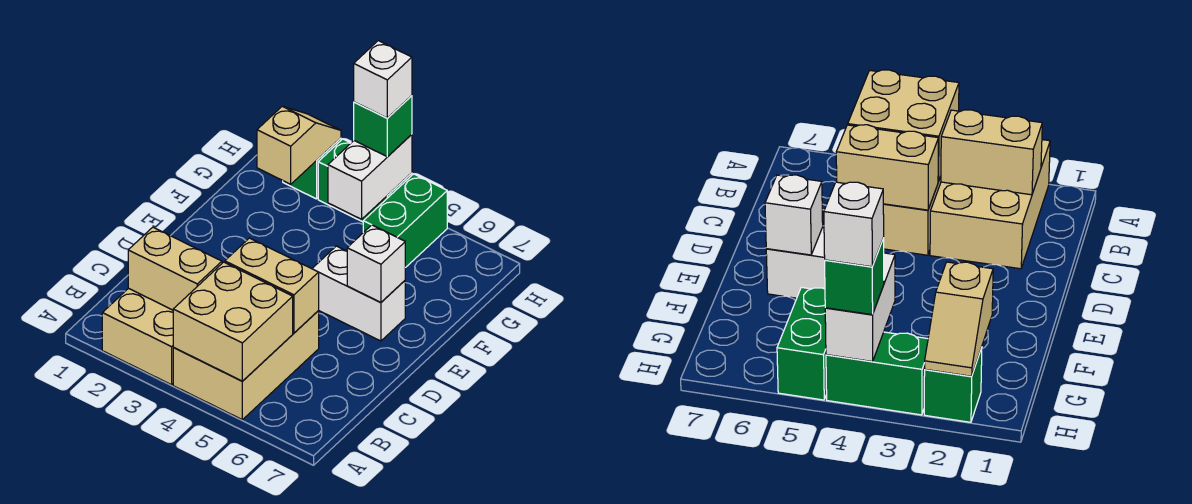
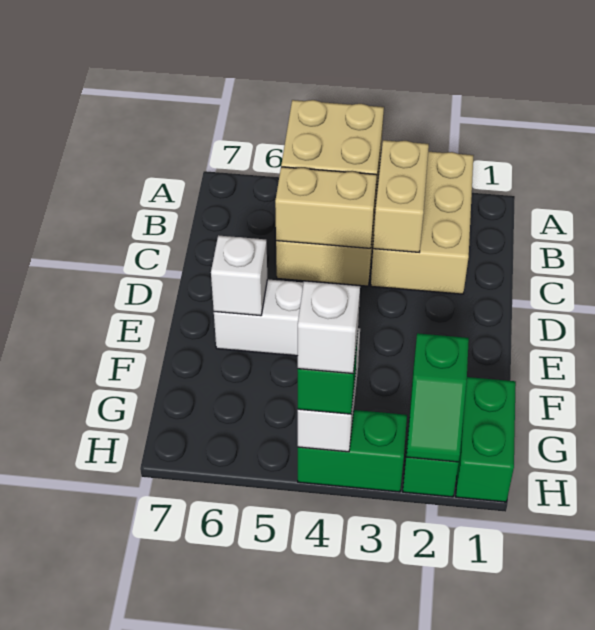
tan brick B2:B3 level 2 -> tan brick B3:C3 level 2
tan slope G2:H2 level 2 top G -> green slope G2:H2 level 2 top G
green brick G5:H5 level 1 -> green brick G1:H1 level 1

